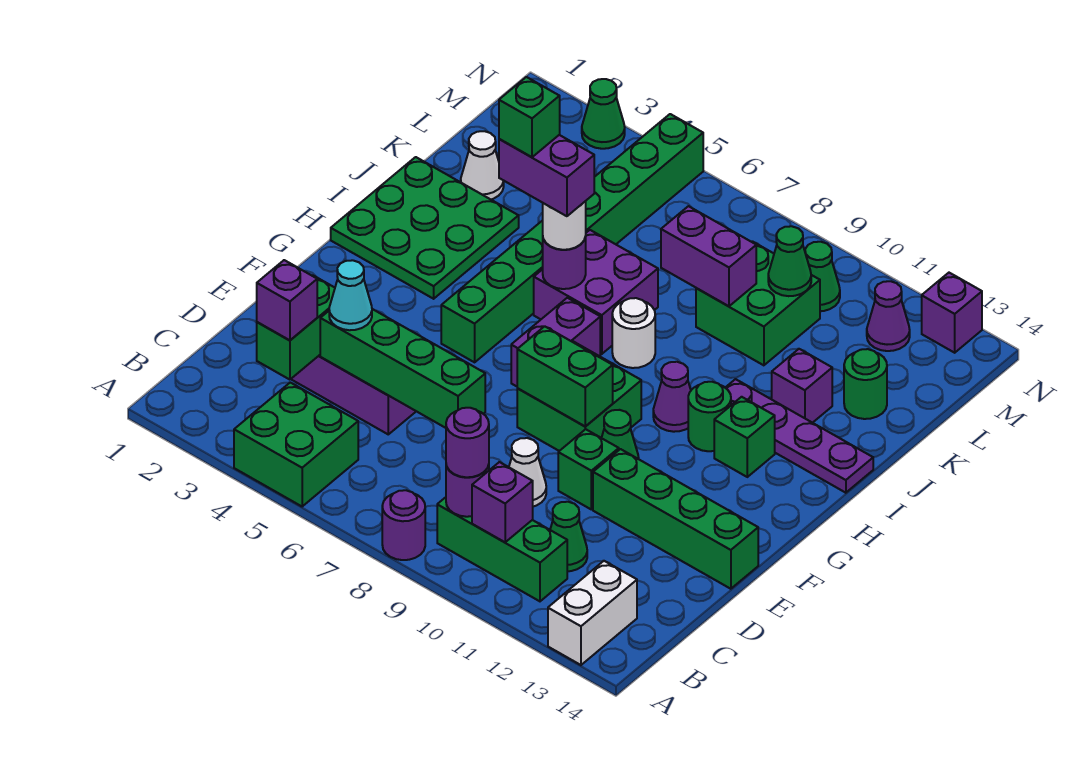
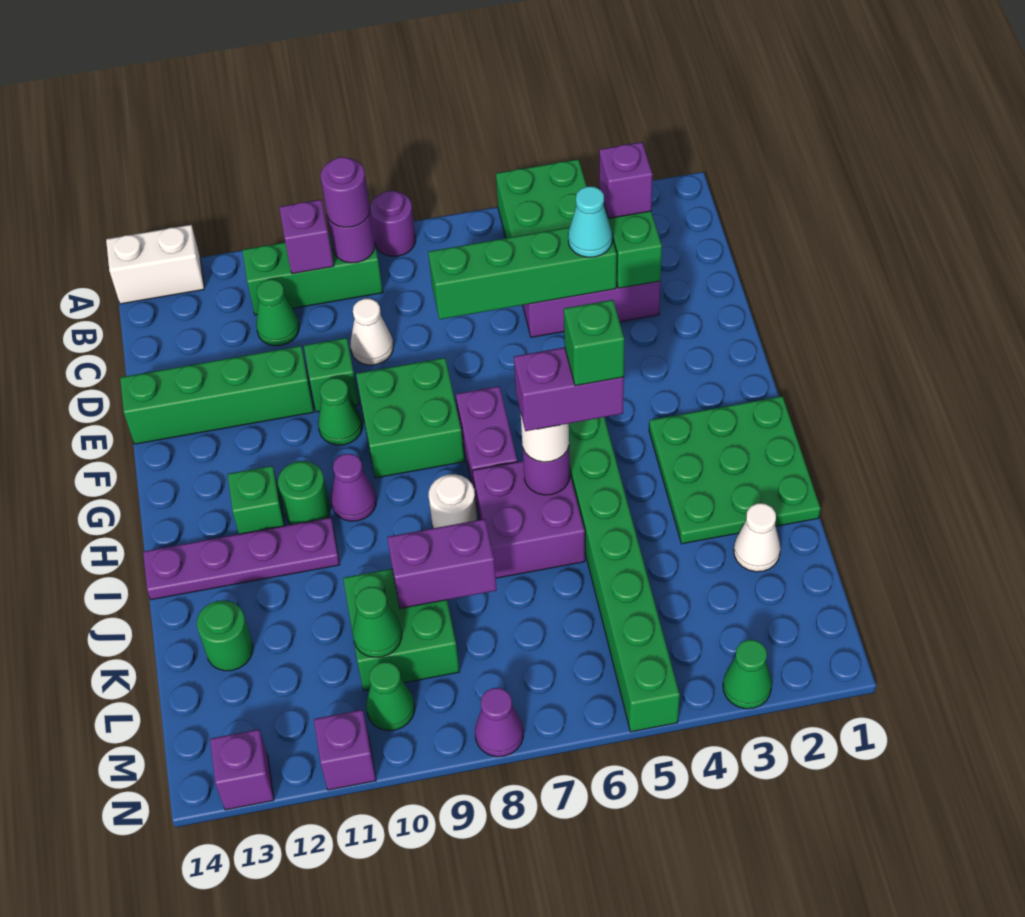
white brick A13:B13 level 1 -> white brick A13:A14 level 1
green brick F8:F9 level 2 -> none
purple brick J12 level 1 -> purple brick N11 level 1
purple cone M12 level 1 -> purple cone N8 level 1

